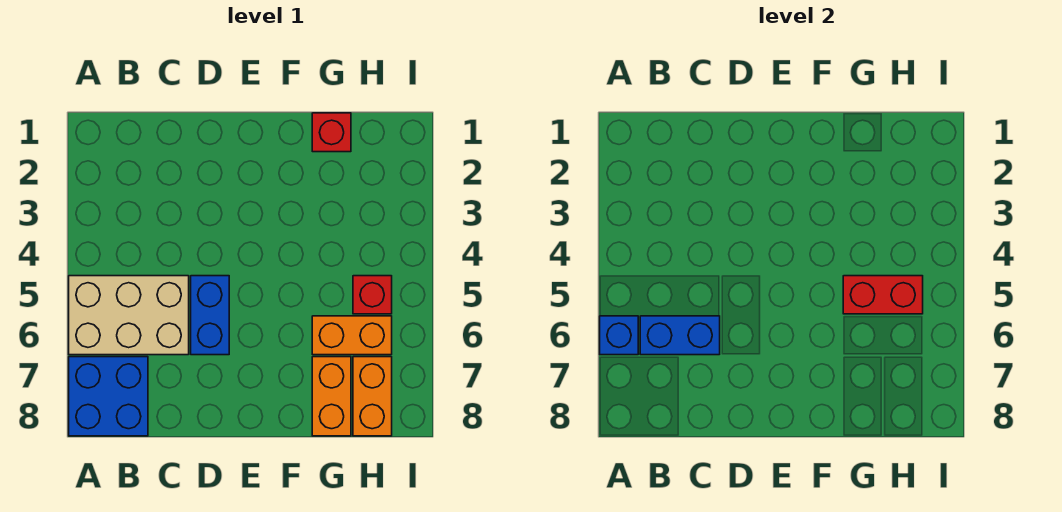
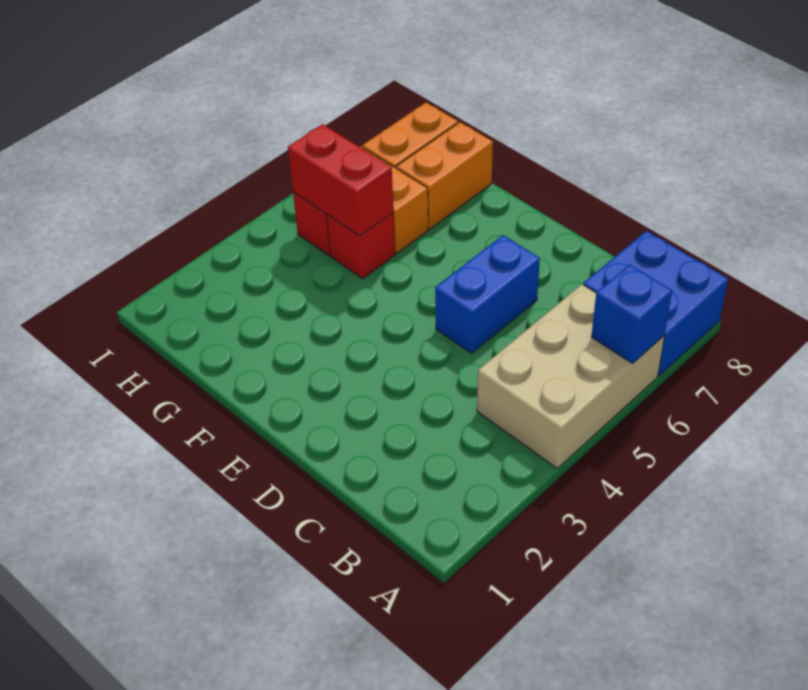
tan brick A5:C6 level 1 -> tan brick A4:B6 level 1
blue brick B6:C6 level 2 -> none
red brick G1 level 1 -> red brick G5 level 1

